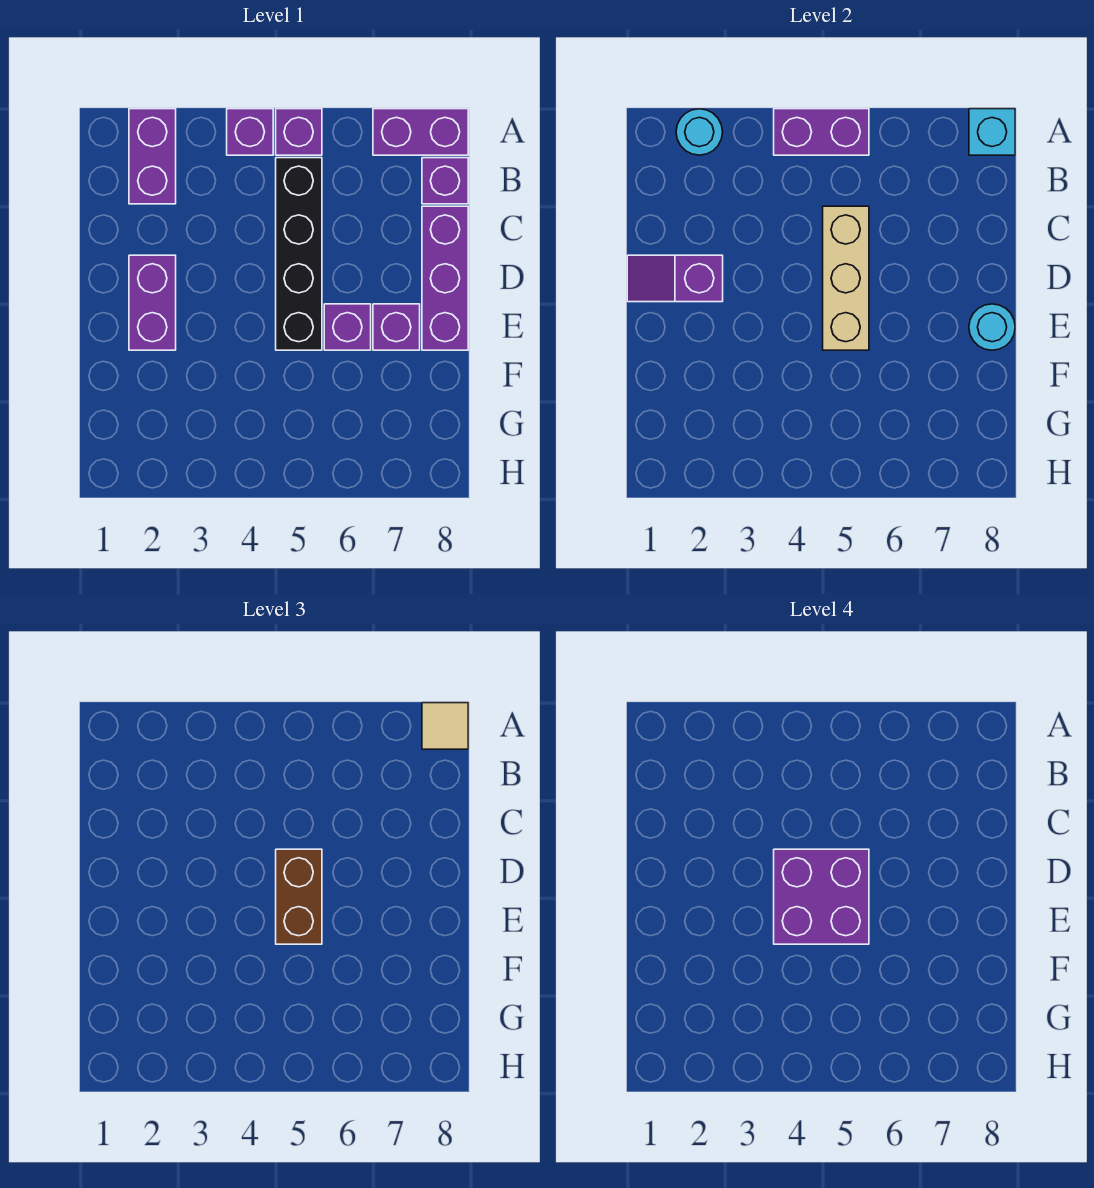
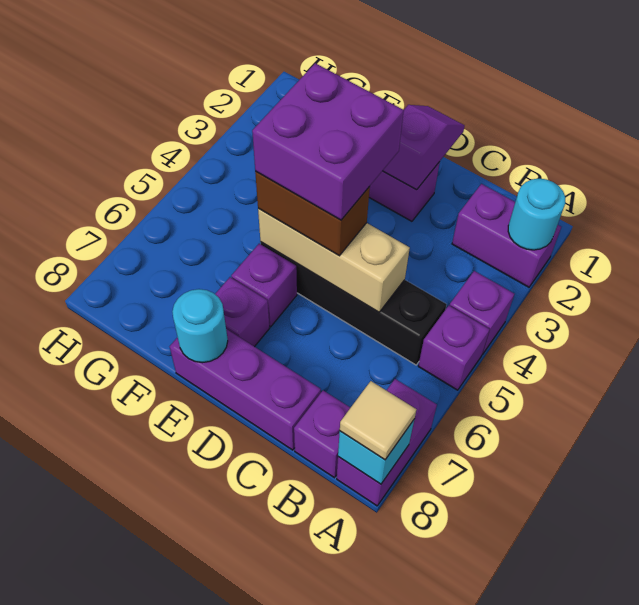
purple brick A4:A5 level 2 -> none

